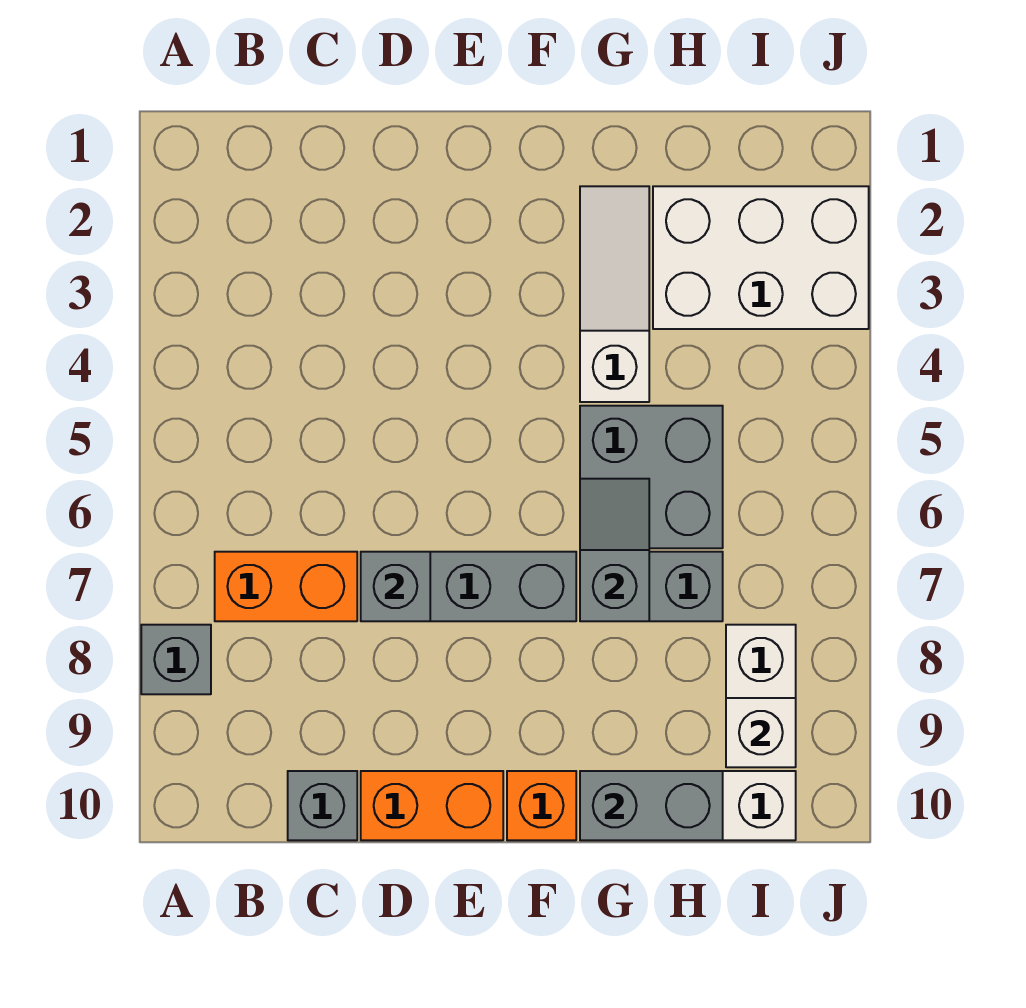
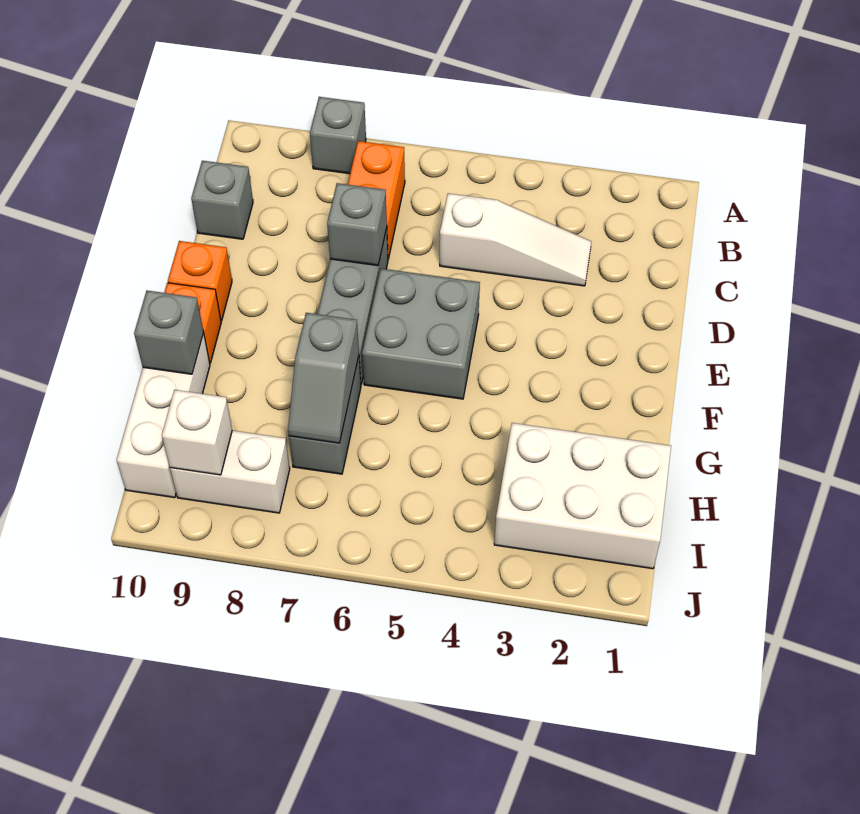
orange brick D10:E10 level 1 -> orange brick E10 level 1
white slope G2:G4 level 1 top 4 -> white slope C3:C5 level 1 top 5
grey brick G5:H6 level 1 -> grey brick E5:F6 level 1
grey slope G6:G7 level 2 top 7 -> grey slope G7:H7 level 2 top G
grey brick G10:H10 level 2 -> grey brick G10 level 2
white brick H2:J3 level 1 -> white brick H1:I3 level 1

